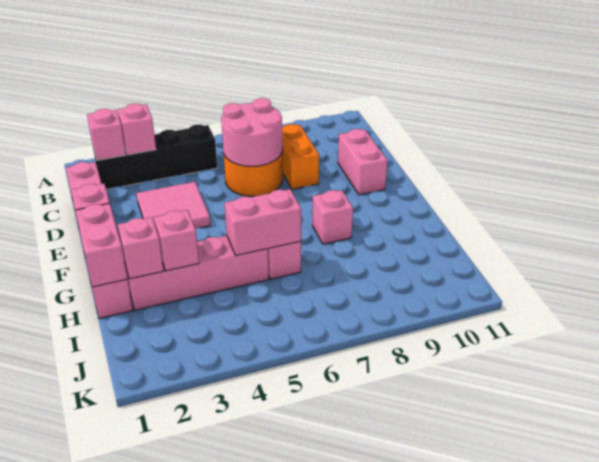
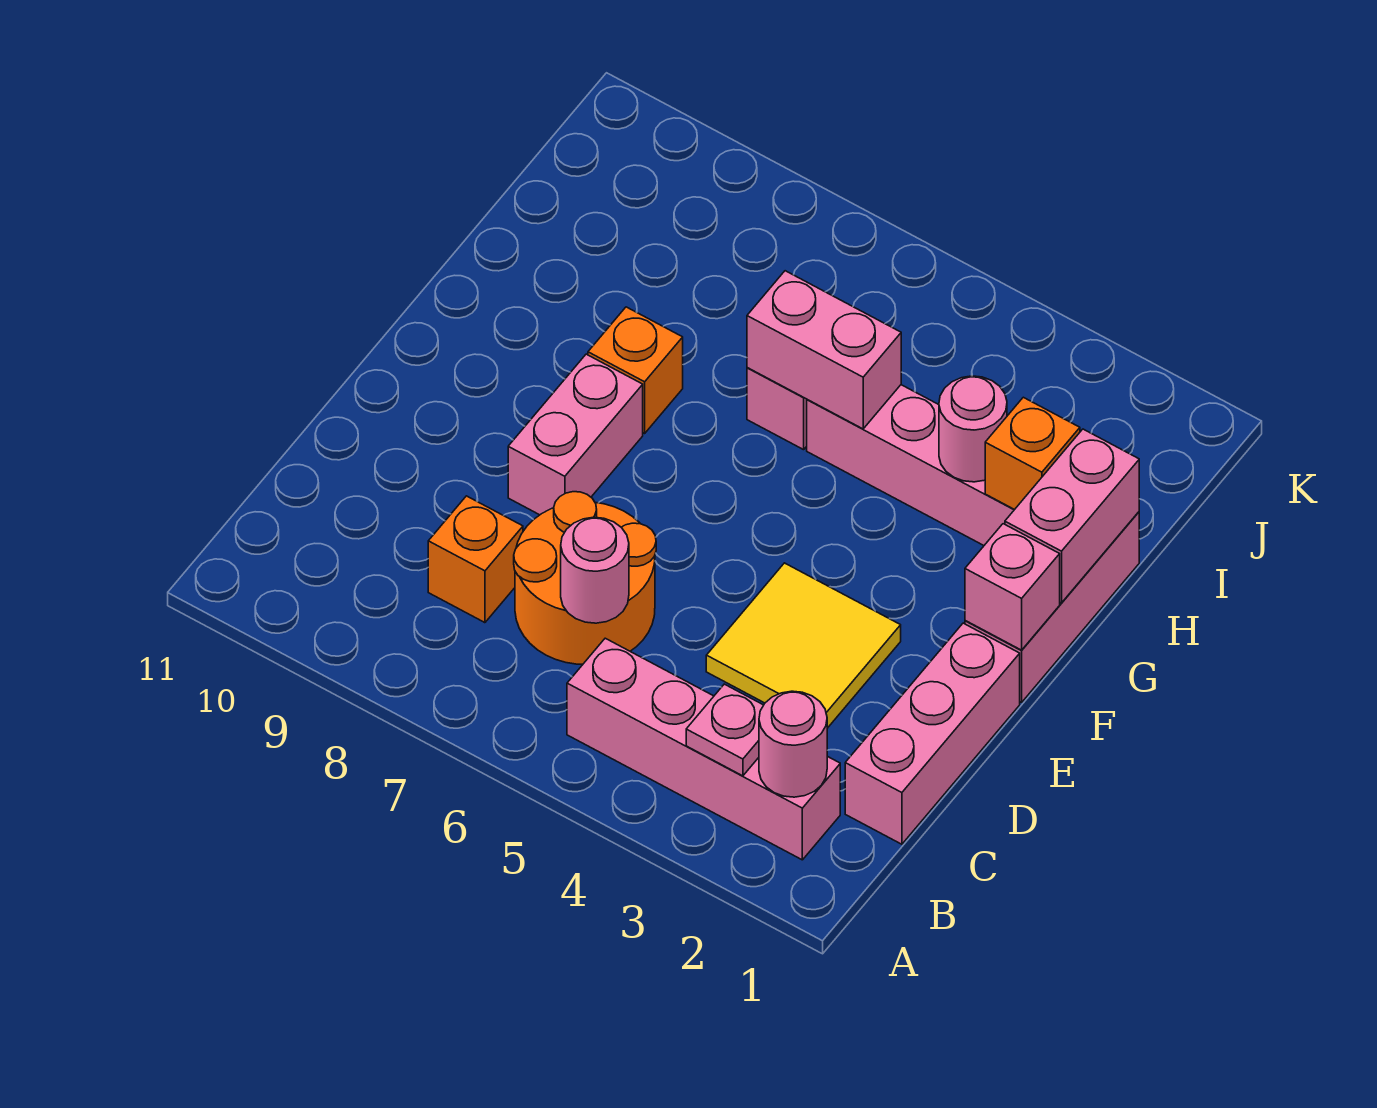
black brick B2:B5 level 1 -> pink brick B2:B5 level 1
pink brick B2 level 2 -> pink round brick B2 level 2
pink brick B3 level 2 -> pink plate B3 level 2
pink round brick C6:D7 level 2 -> pink round brick C6 level 2
orange brick C8:D8 level 1 -> orange brick C8 level 1
pink tile D3:E4 level 1 -> yellow tile D3:E4 level 1
pink brick D10:E10 level 1 -> pink brick E8:F8 level 1
pink brick G8 level 1 -> orange brick G8 level 1
pink brick H2 level 2 -> orange brick H2 level 2
pink brick H3 level 2 -> pink round brick H3 level 2

